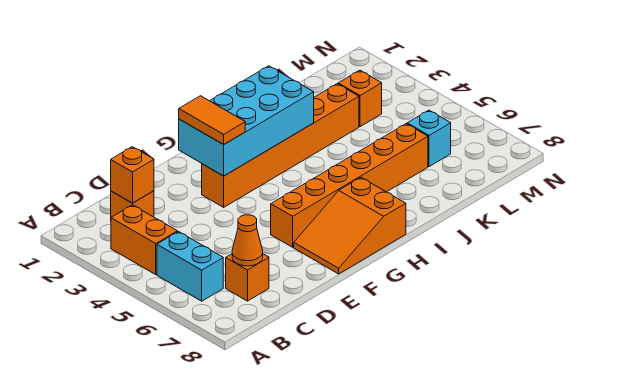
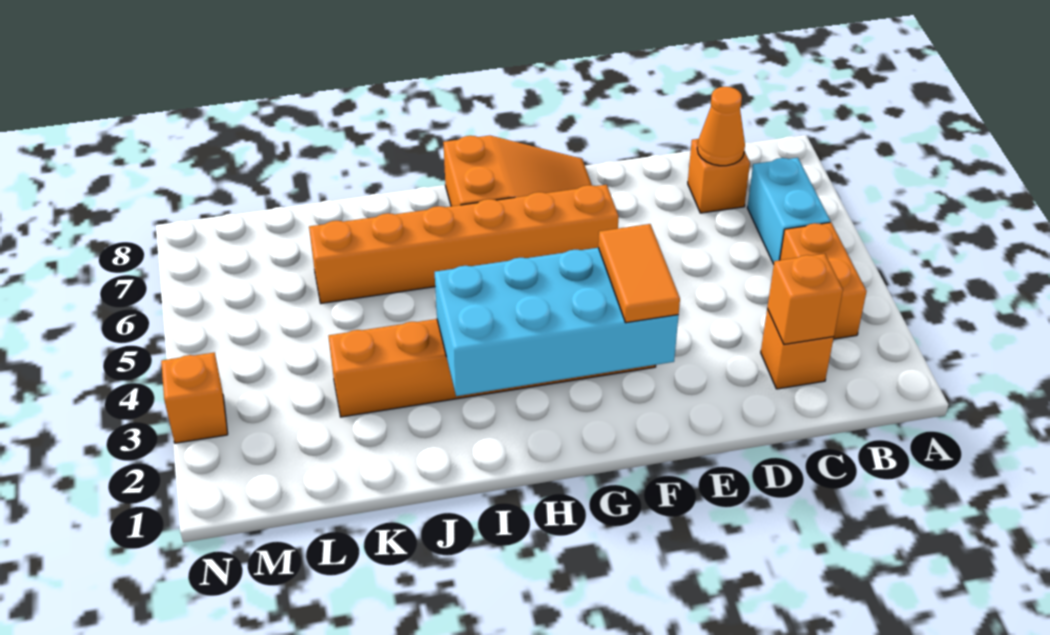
orange brick L3 level 1 -> orange brick N3 level 1
cyan brick L6 level 1 -> none

